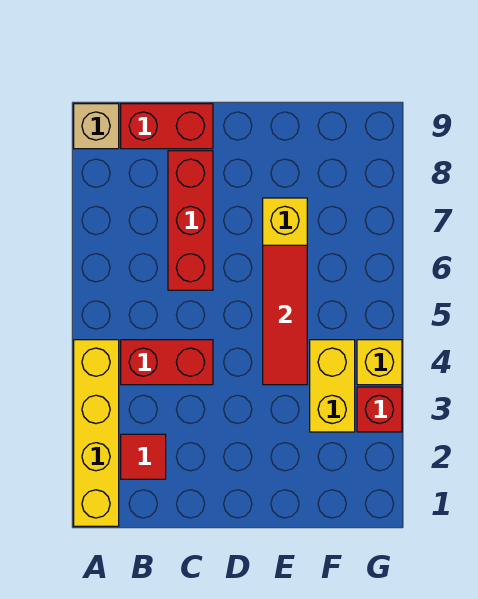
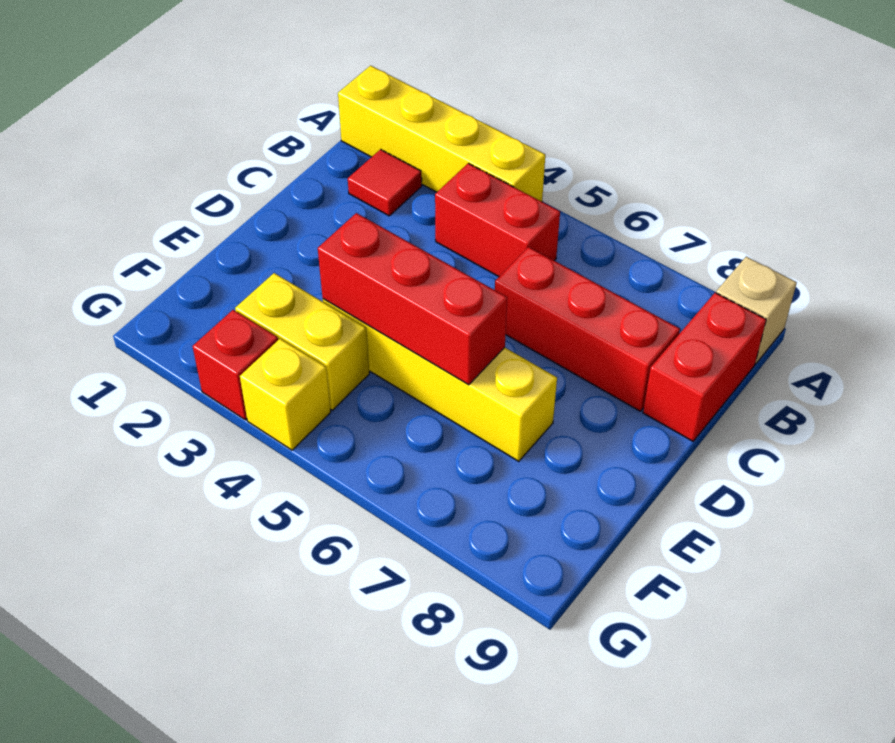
red brick B4:C4 level 1 -> red brick B4:B5 level 1
red tile E4:E6 level 2 -> red brick E4:E6 level 2

